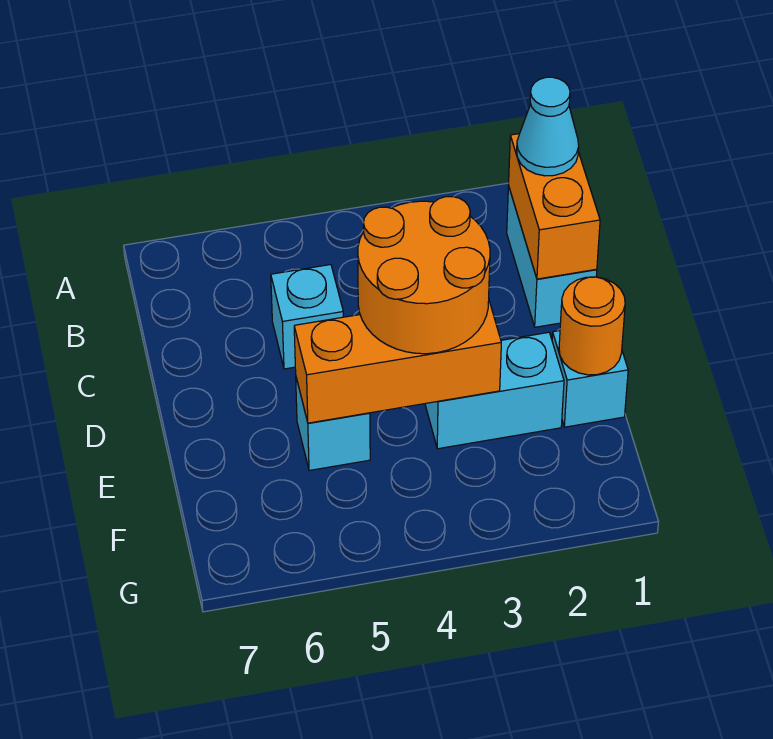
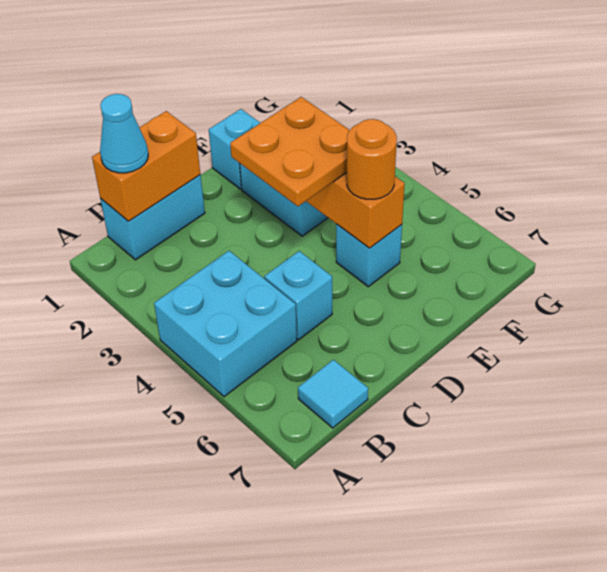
none -> cyan brick A4:B5 level 1
none -> cyan tile B7 level 1
orange round brick D3:E4 level 3 -> orange plate D3:E4 level 3
orange round brick E1 level 2 -> orange round brick E5 level 3

